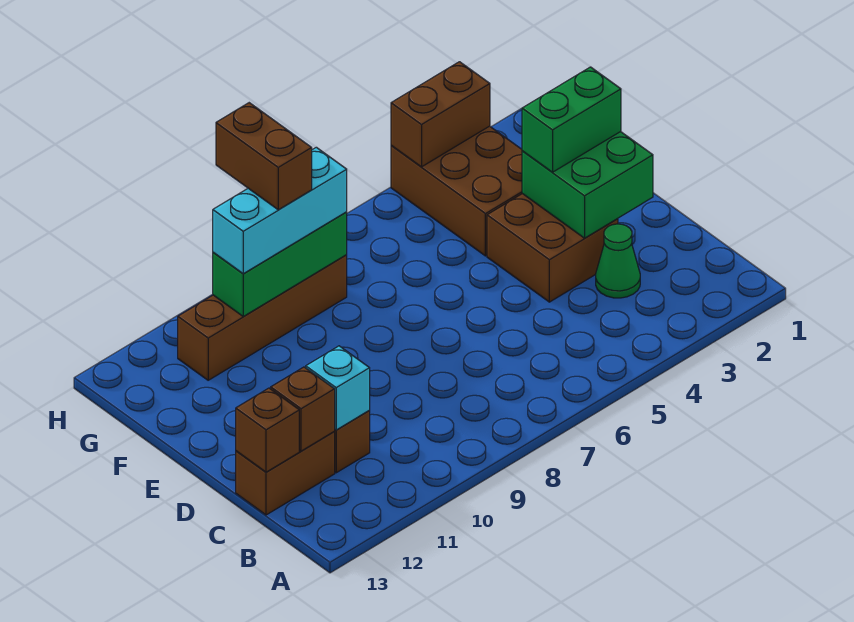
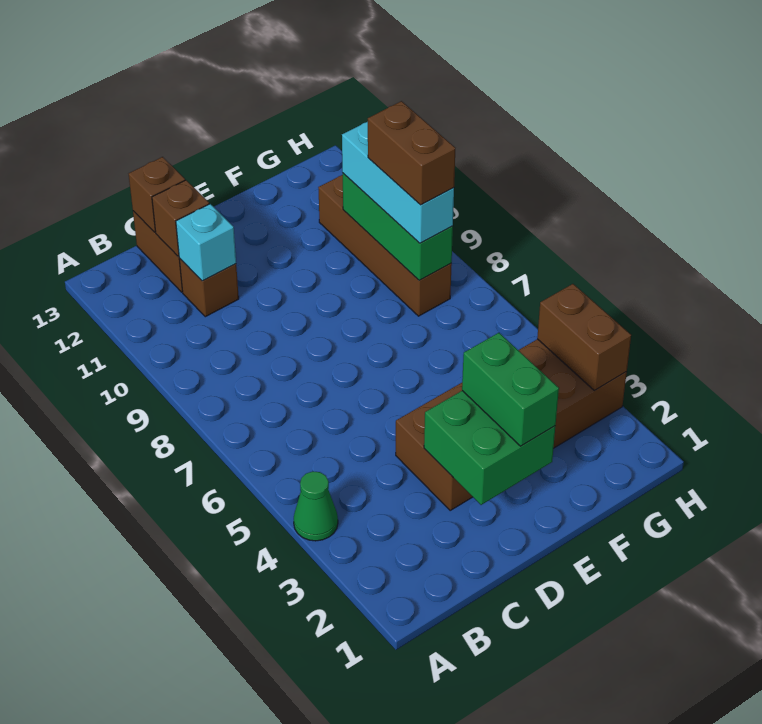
green cone C3 level 1 -> green cone A4 level 1
brown brick G9:H9 level 4 -> brown brick G8:G9 level 4

